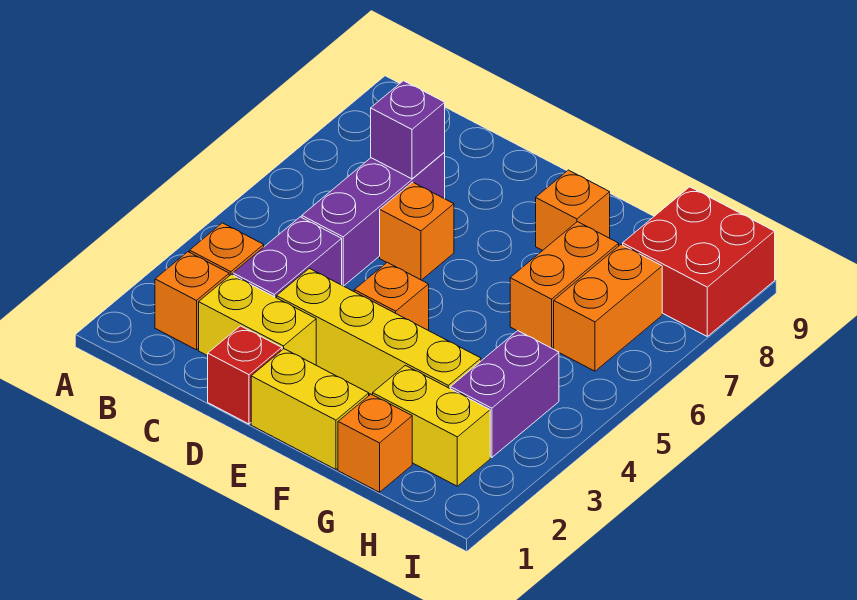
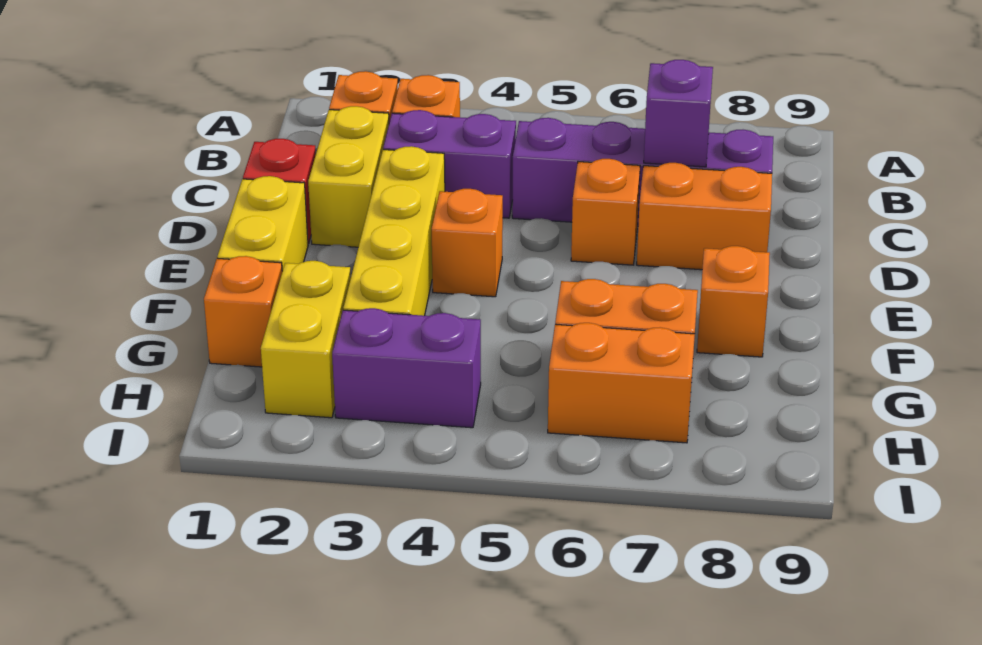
purple brick C5:C7 level 1 -> purple brick C5:C8 level 1
none -> orange brick D7:D8 level 1
red brick H8:I9 level 1 -> none

